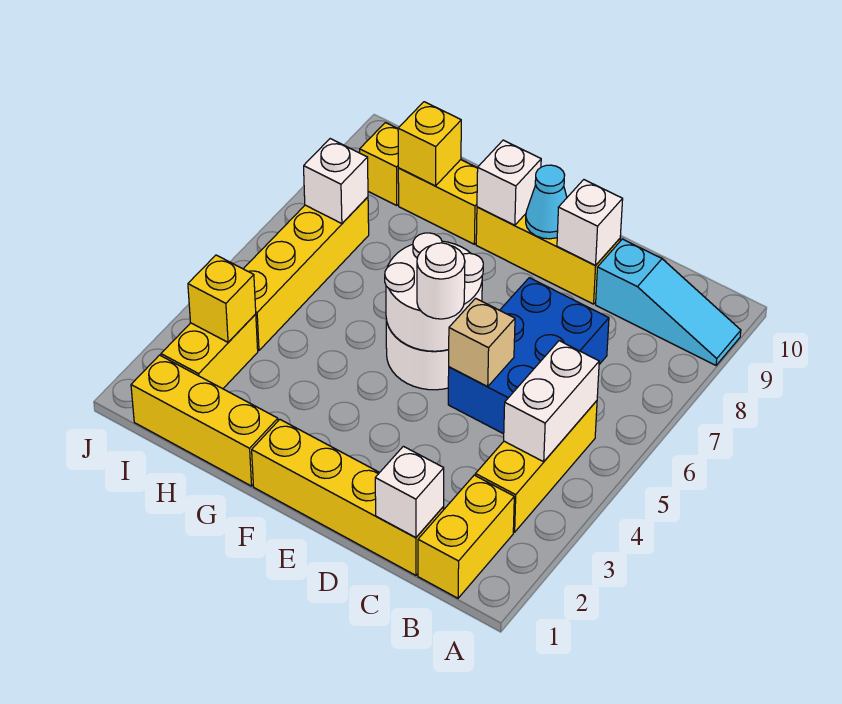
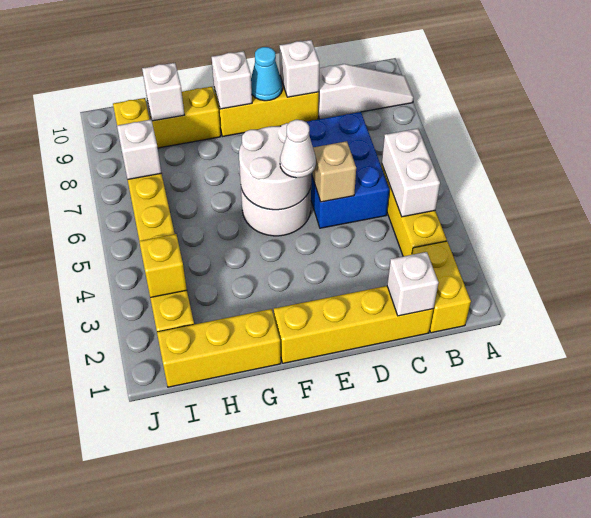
cyan slope A9:C9 level 1 top C -> white slope A9:C9 level 1 top C
white round brick E5 level 3 -> white cone E5 level 3
yellow brick H9 level 2 -> white brick H9 level 2

